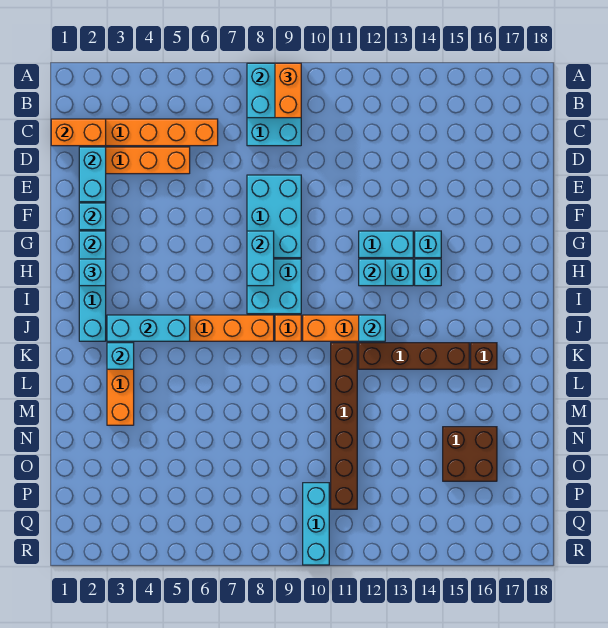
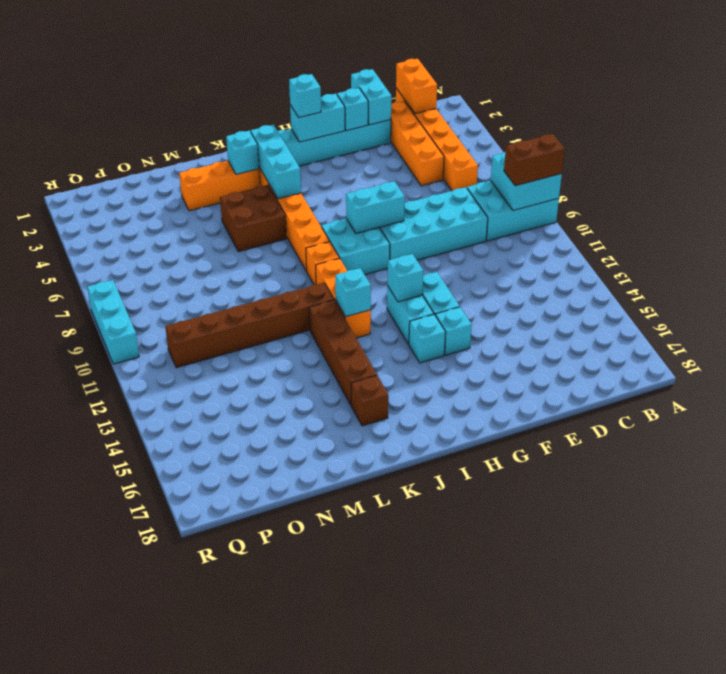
orange brick A9:B9 level 3 -> brown brick A9:B9 level 3
cyan brick D2:E2 level 2 -> cyan brick E1:E2 level 2
cyan brick E8:G9 level 1 -> cyan brick D8:G9 level 1
brown brick N15:O16 level 1 -> brown brick K5:L6 level 1
cyan brick P10:R10 level 1 -> cyan brick R8:R10 level 1

